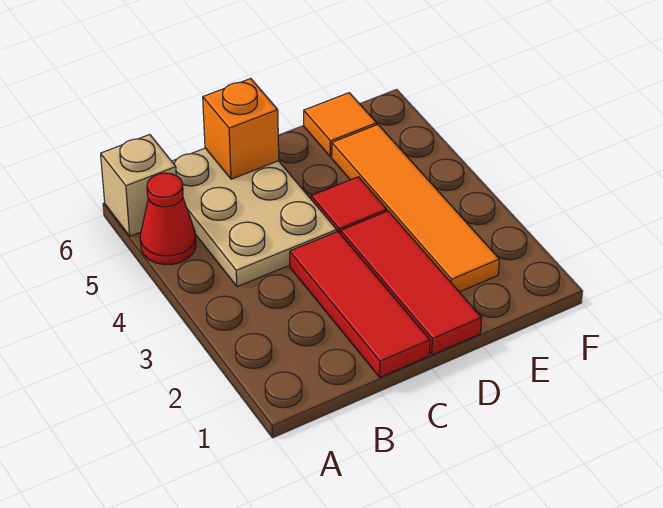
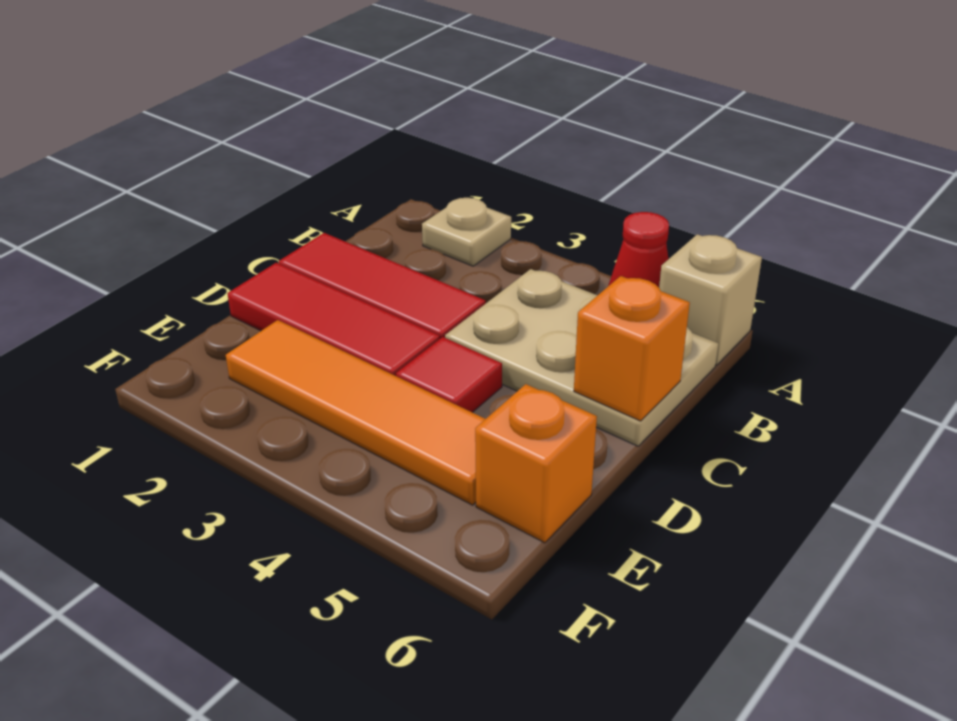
none -> tan plate A2 level 1
orange tile E6 level 1 -> orange brick E6 level 1

